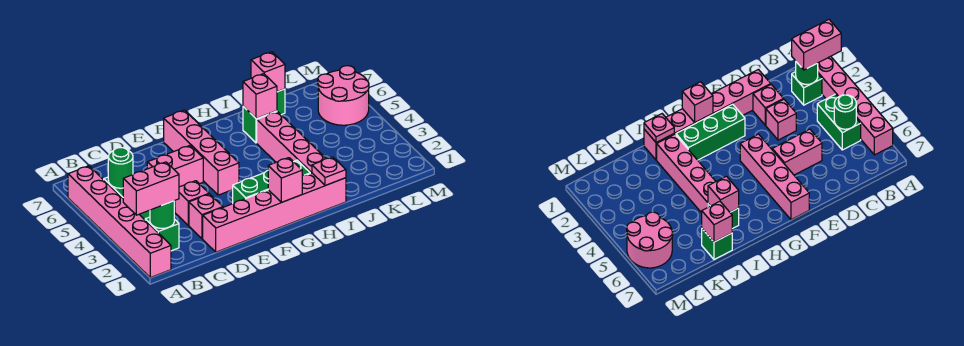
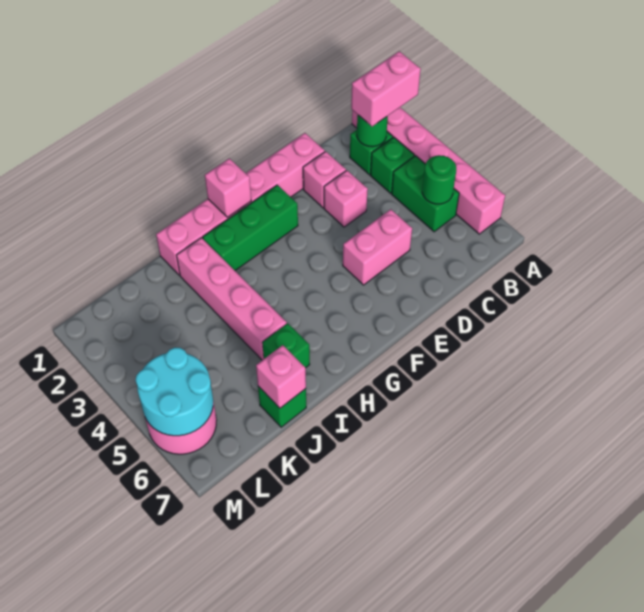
none -> green brick B3 level 1
pink brick F4:F7 level 1 -> none
pink plate I1 level 2 -> none
pink brick I6 level 2 -> none
none -> cyan round brick L5:M6 level 2

